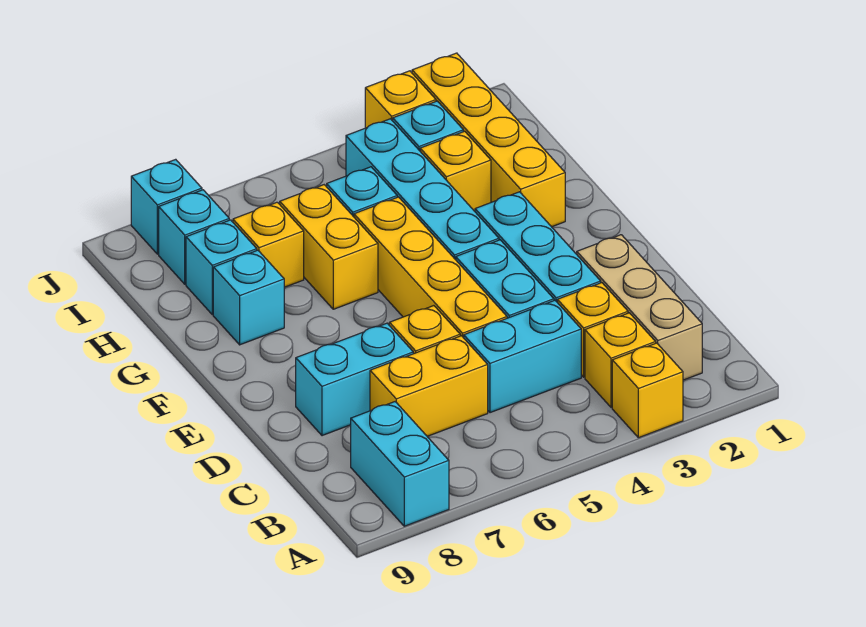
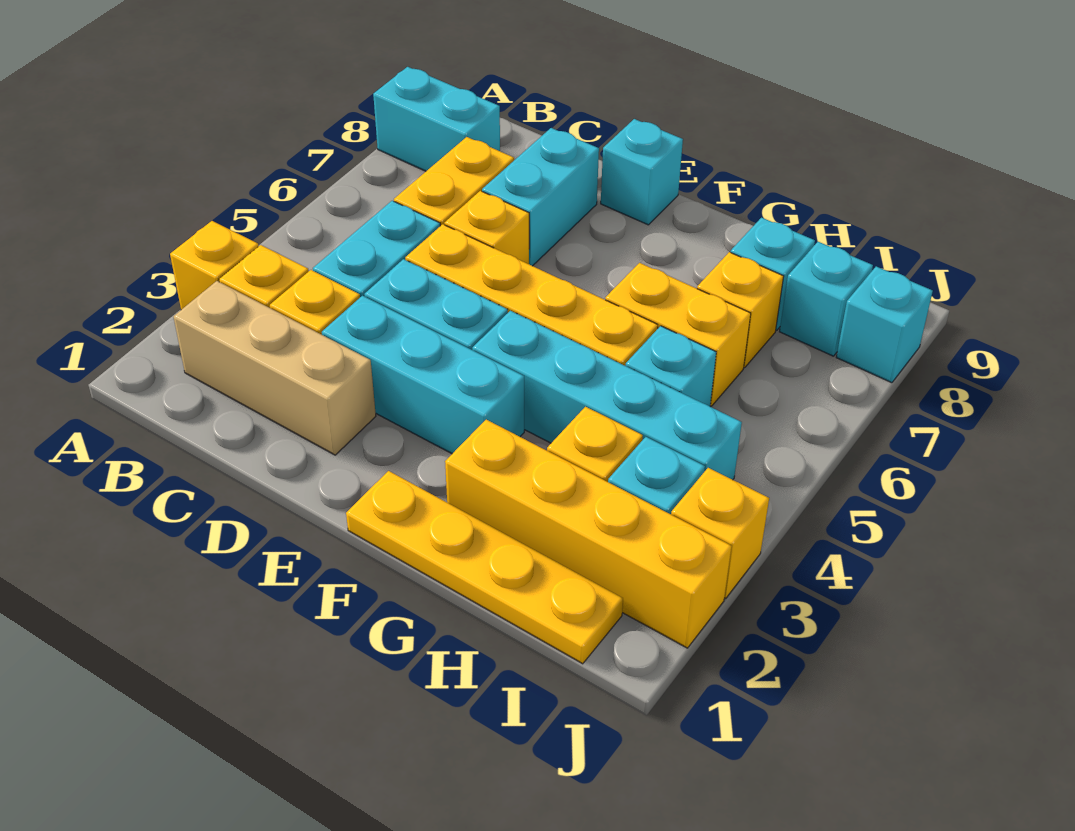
none -> yellow plate F1:I1 level 1
cyan brick G8 level 1 -> cyan brick E9 level 1

